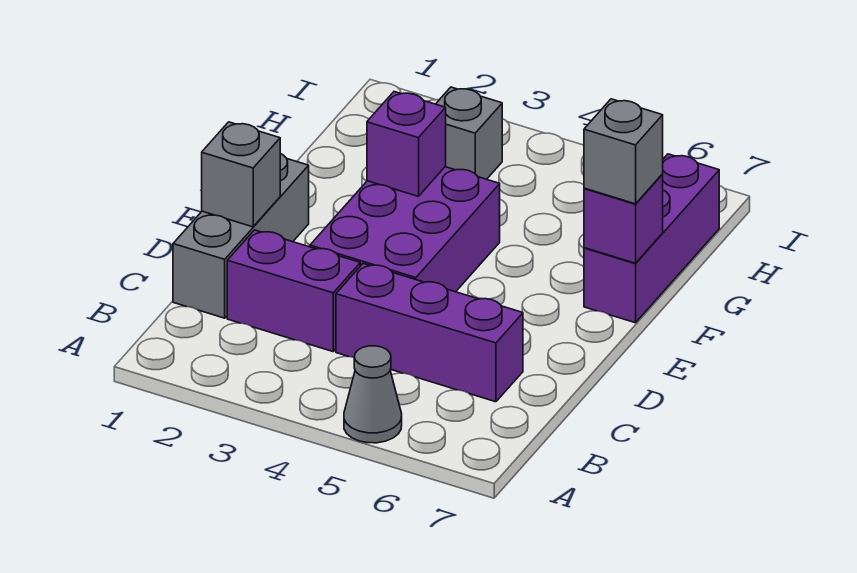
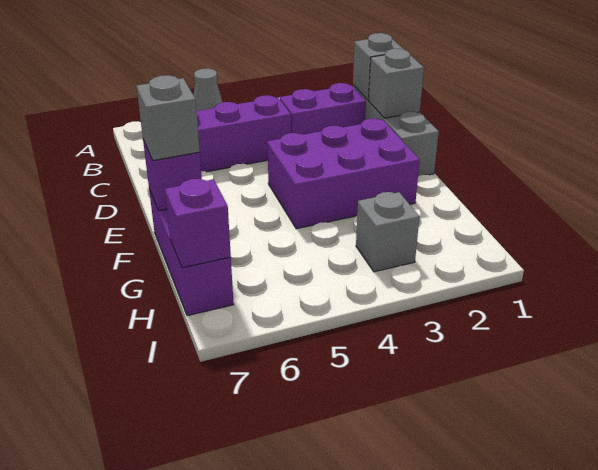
none -> grey brick C1 level 2
purple brick D3:F4 level 1 -> purple brick E2:F4 level 1
purple brick F3 level 2 -> purple brick H7 level 2

